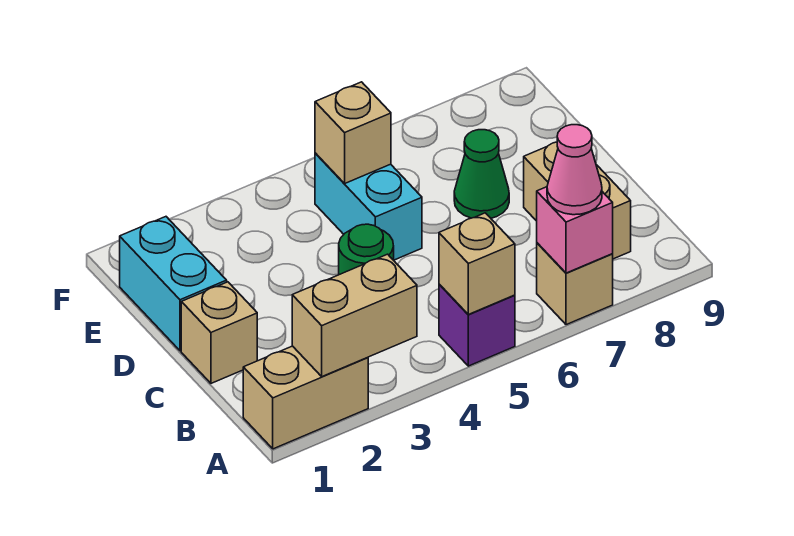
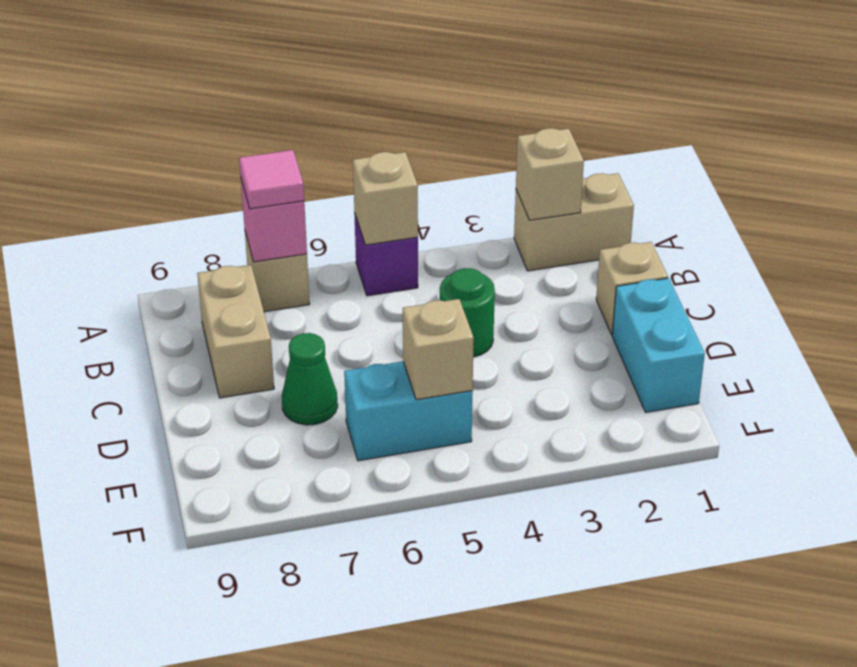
tan brick A2:A3 level 2 -> tan brick A2 level 2
pink cone A7 level 3 -> pink tile A7 level 3
cyan brick D5:E5 level 1 -> cyan brick E5:E6 level 1

